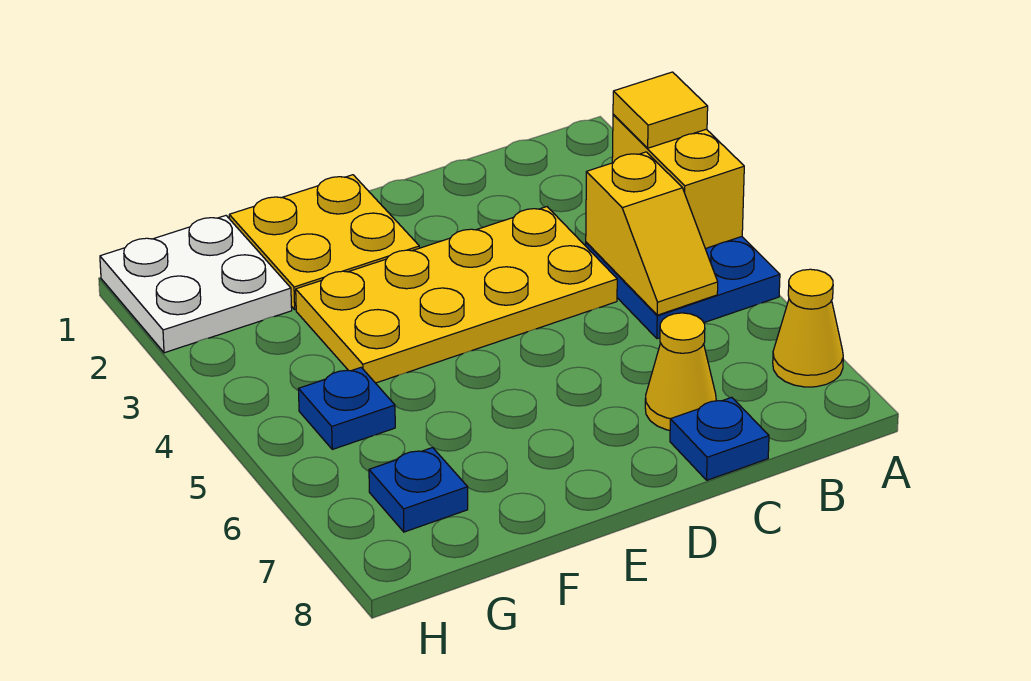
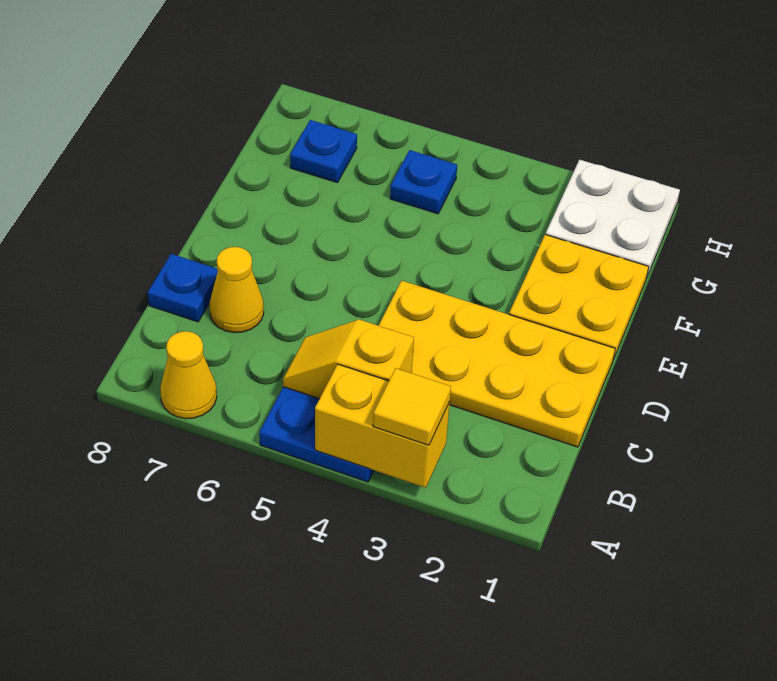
yellow plate C3:F4 level 1 -> yellow plate C1:D4 level 1

